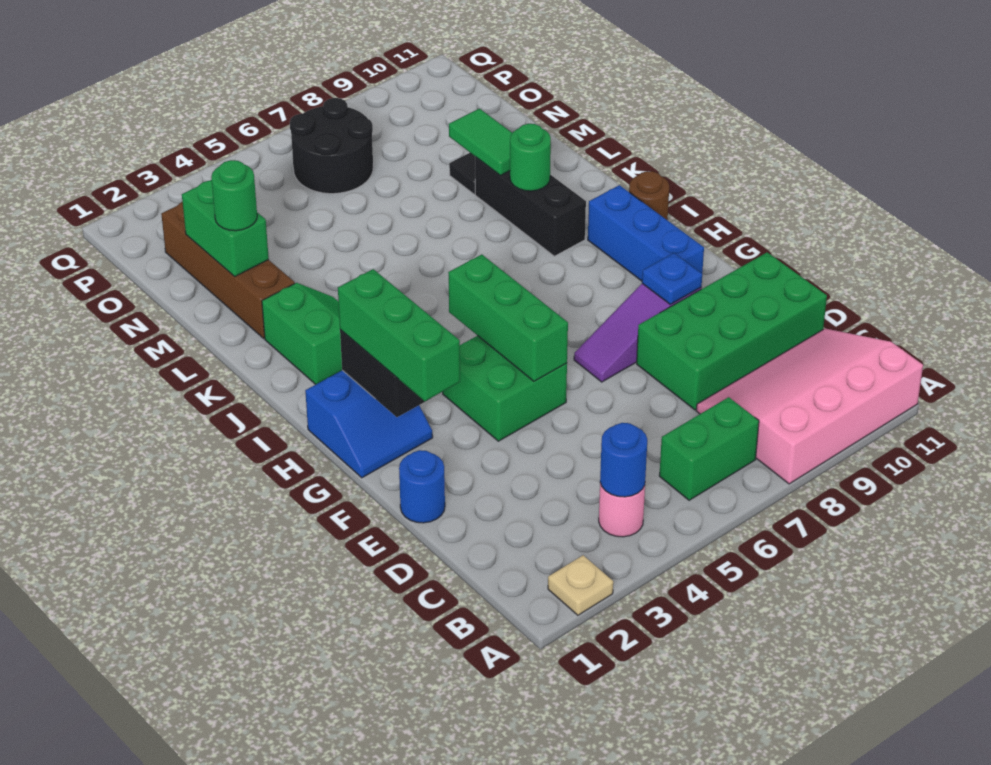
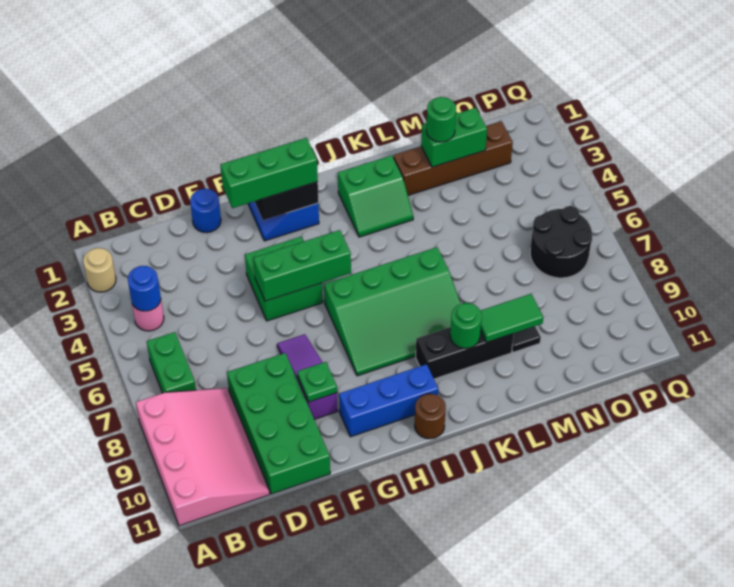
tan plate A2 level 1 -> tan round brick A2 level 1
blue plate F9 level 2 -> green plate F9 level 2
none -> green slope H6:K8 level 1 top 6

